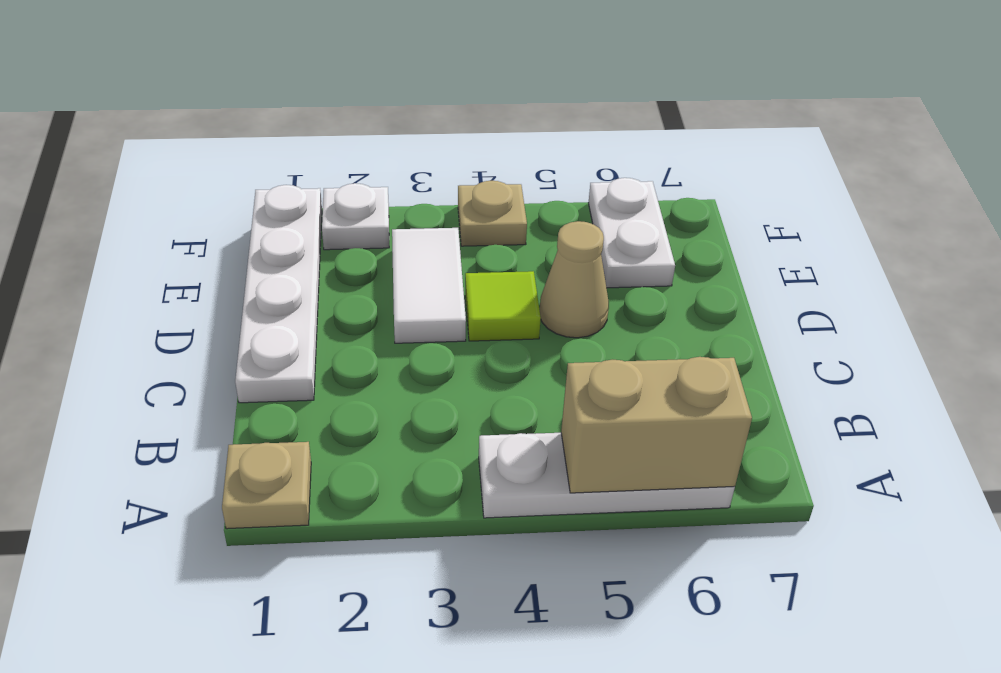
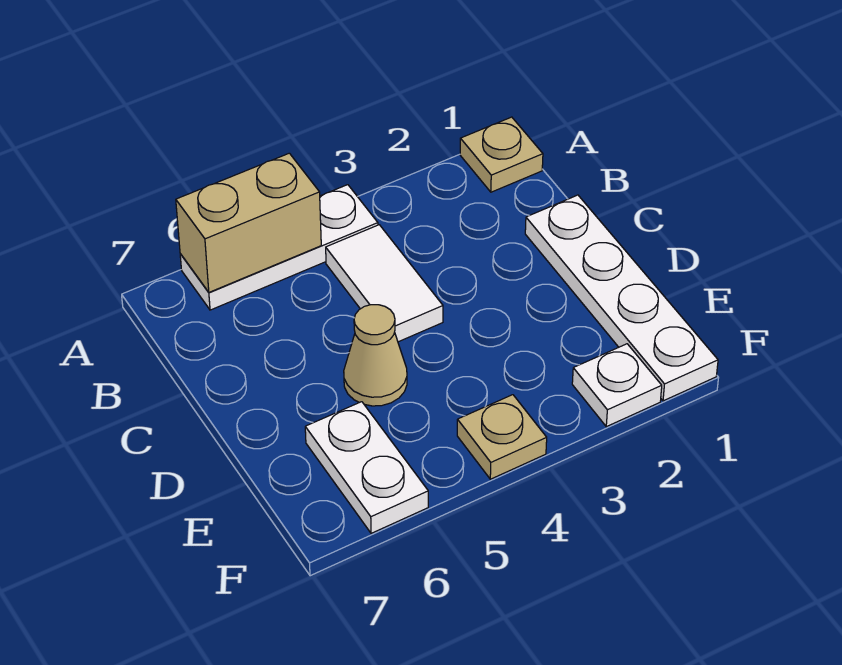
white tile D3:E3 level 1 -> white tile B4:C4 level 1
lime tile D4 level 1 -> none

